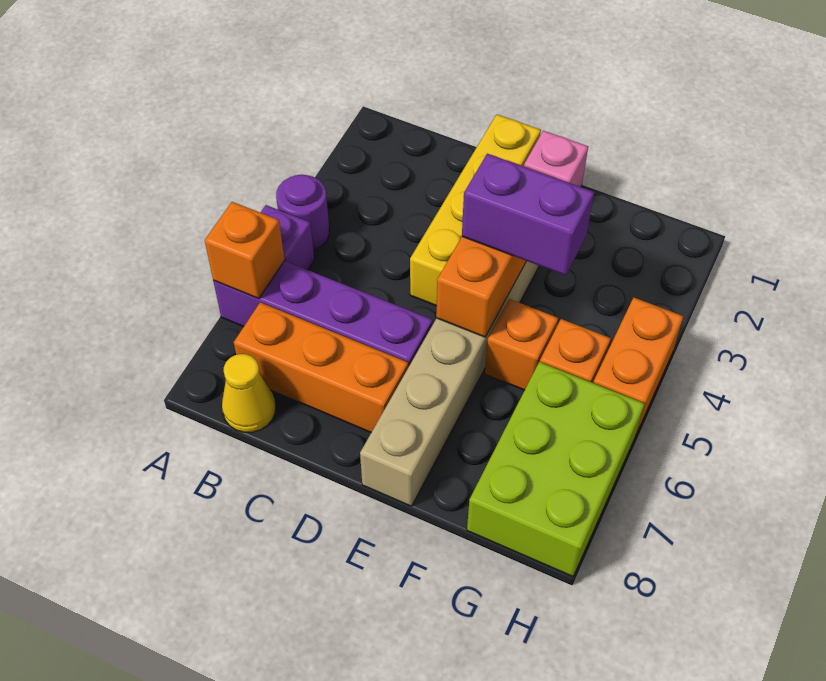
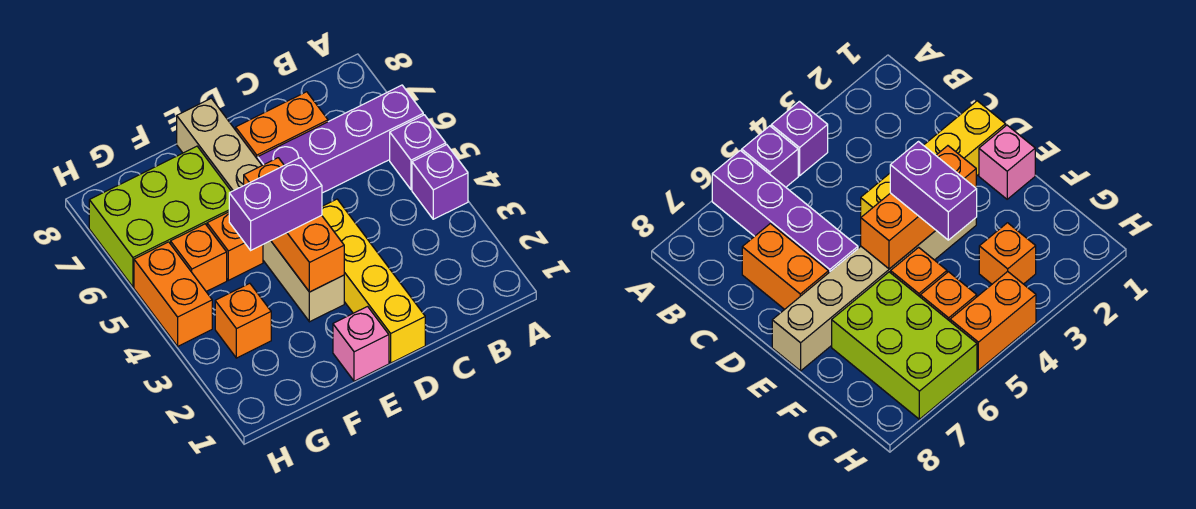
purple round brick A4 level 1 -> purple brick A4 level 1
orange brick A6 level 2 -> orange brick G3 level 1
orange brick B7:D7 level 1 -> orange brick C7:D7 level 1
yellow cone B8 level 1 -> none
lime brick G6:H8 level 1 -> lime brick F6:H7 level 1

